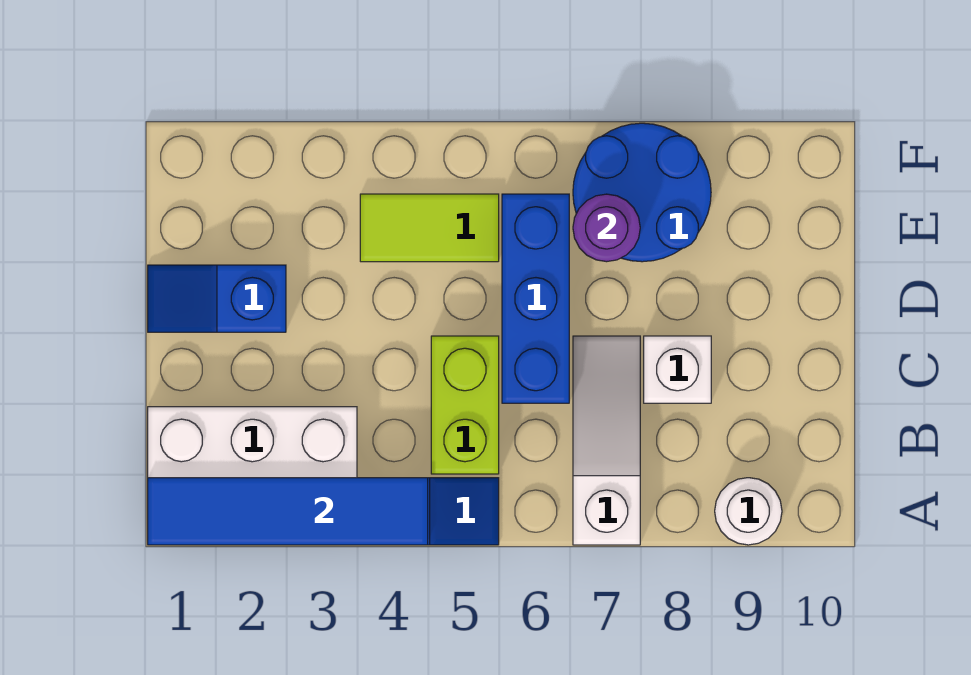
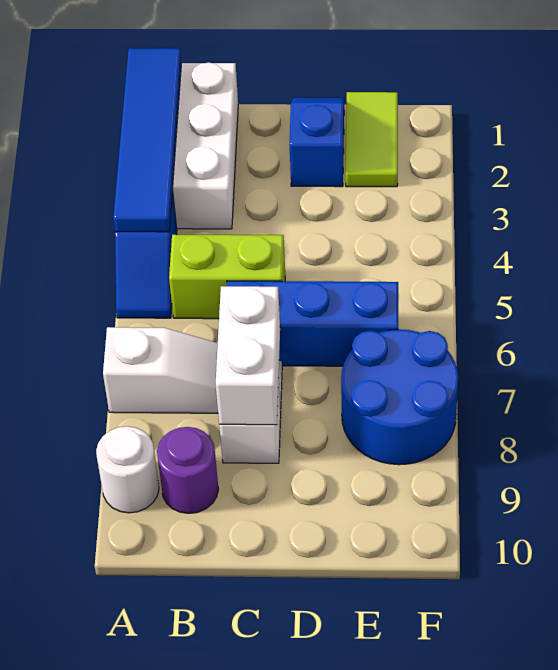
none -> white brick C7:C8 level 2
lime tile E4:E5 level 1 -> lime tile E1:E2 level 1
purple round brick E7 level 2 -> purple round brick B9 level 1

